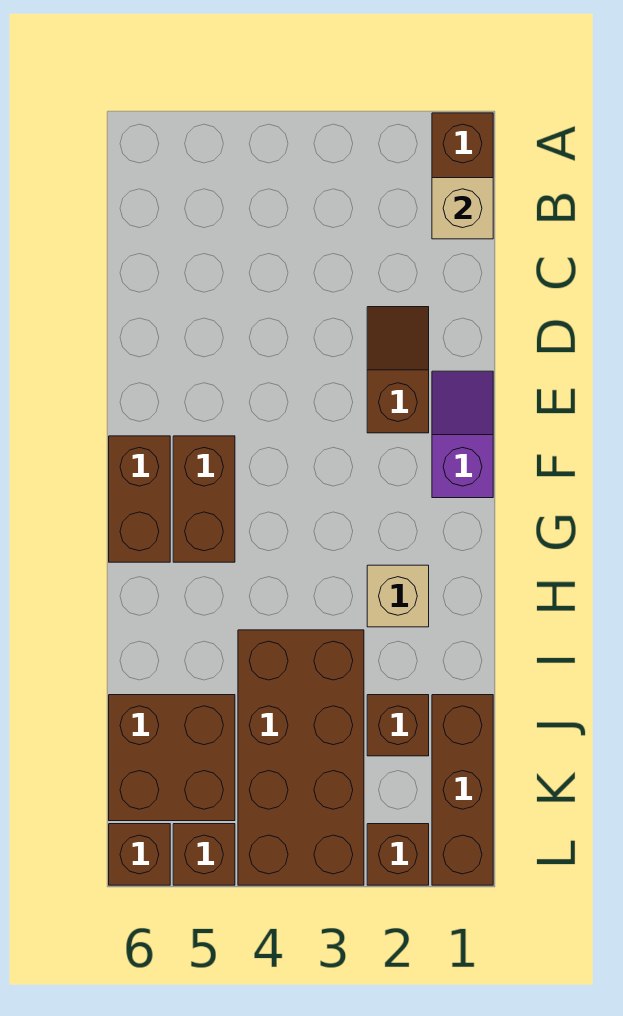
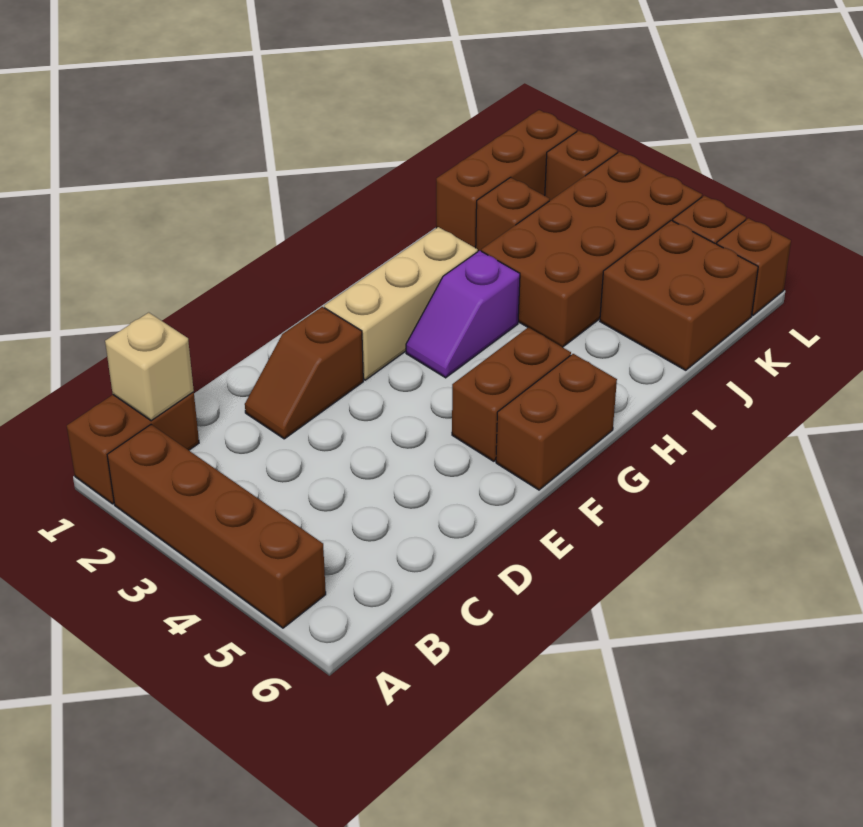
none -> brown brick A2:A5 level 1
purple slope E1:F1 level 1 top F -> purple slope G3:H3 level 1 top H
tan brick H2 level 1 -> tan brick F2:H2 level 1

